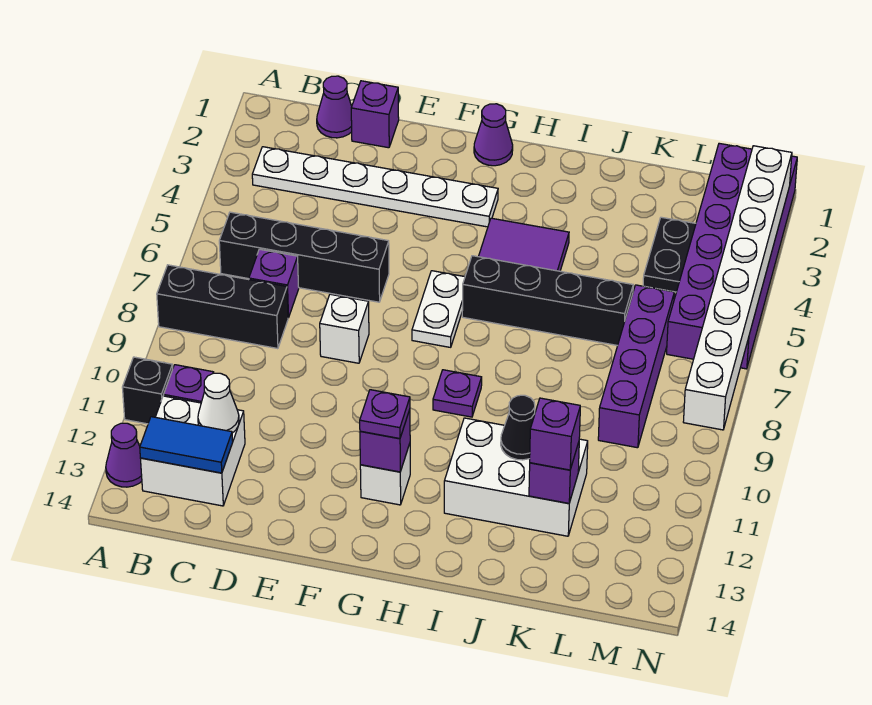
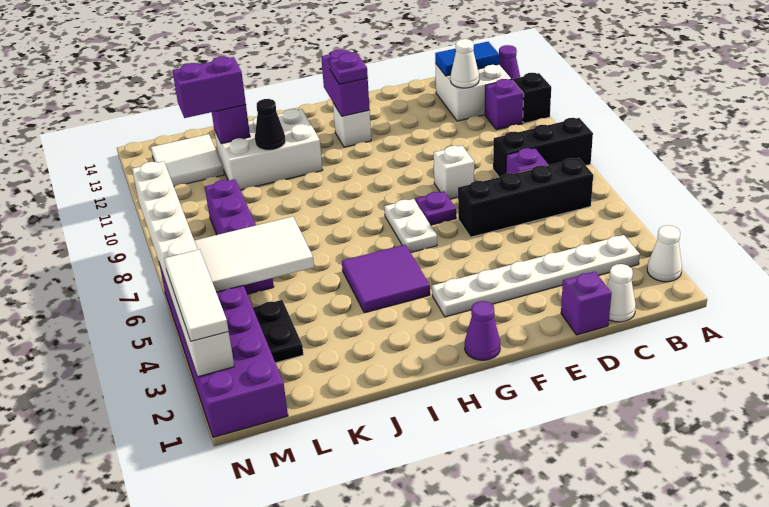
none -> white cone A2 level 1
purple cone C1 level 1 -> white cone C1 level 1
purple brick G12 level 2 -> purple brick G12:G13 level 2
black brick H6:K6 level 1 -> none
purple plate H9 level 1 -> purple plate F7 level 1
none -> white tile K5:M6 level 2
purple brick K12 level 3 -> purple brick K12:L12 level 3
none -> white tile L12:M13 level 1
none -> white tile N2:N4 level 3

